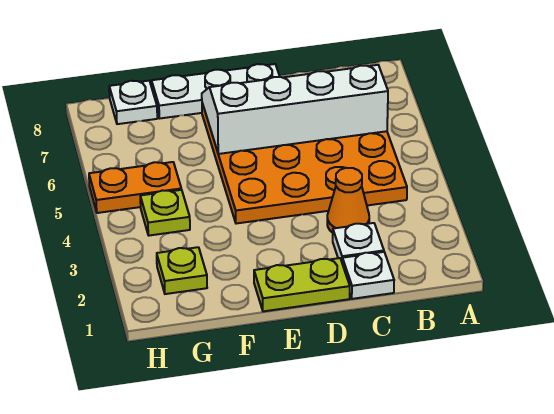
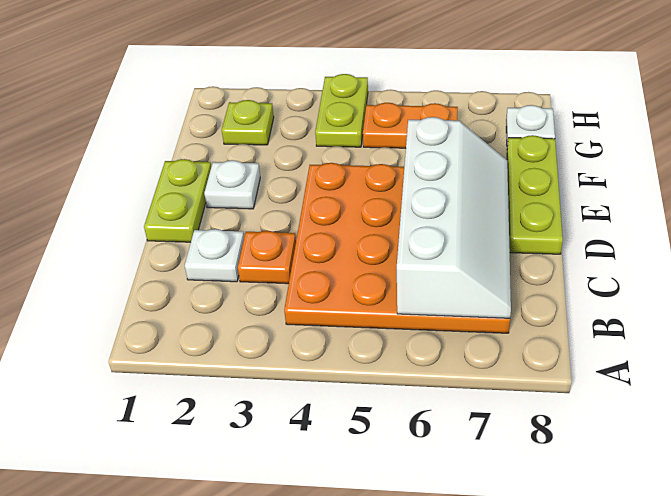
white plate C1 level 1 -> white plate E2 level 1
orange cone C3 level 1 -> orange plate C3 level 1
white plate D8:F8 level 1 -> lime plate D8:F8 level 1
lime plate G4 level 1 -> lime plate G4:H4 level 1
orange plate G5:H5 level 1 -> orange plate G5:G6 level 1

